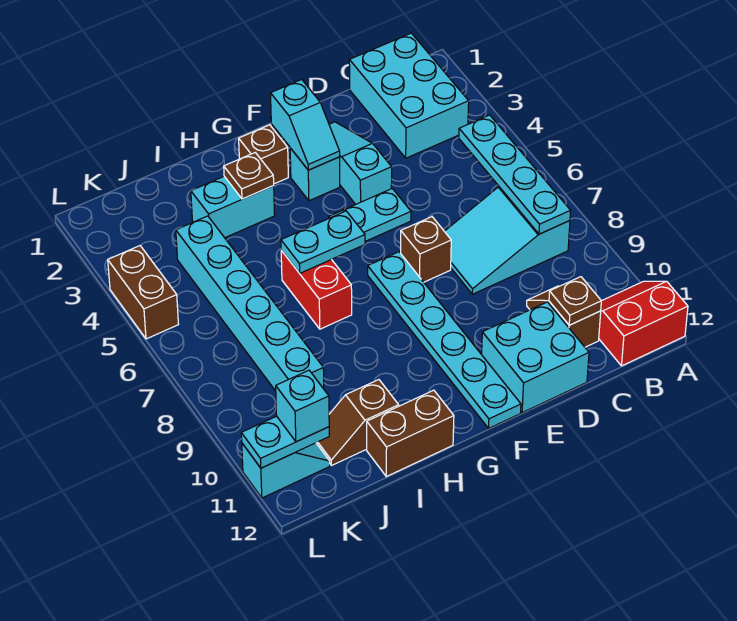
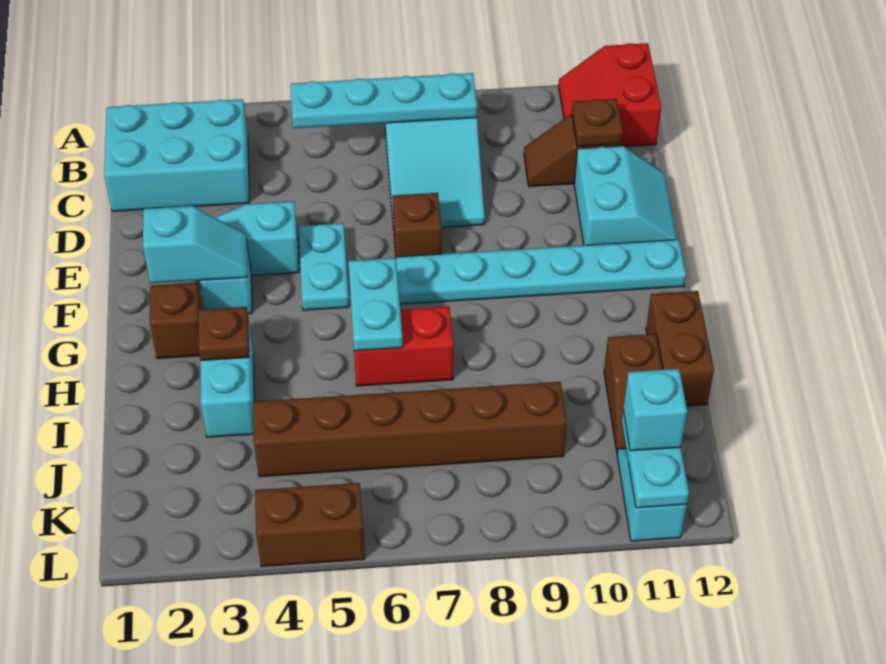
cyan brick D11:E12 level 1 -> cyan slope D11:E12 level 1 top 11
cyan brick J4:J9 level 1 -> brown brick J4:J9 level 1

